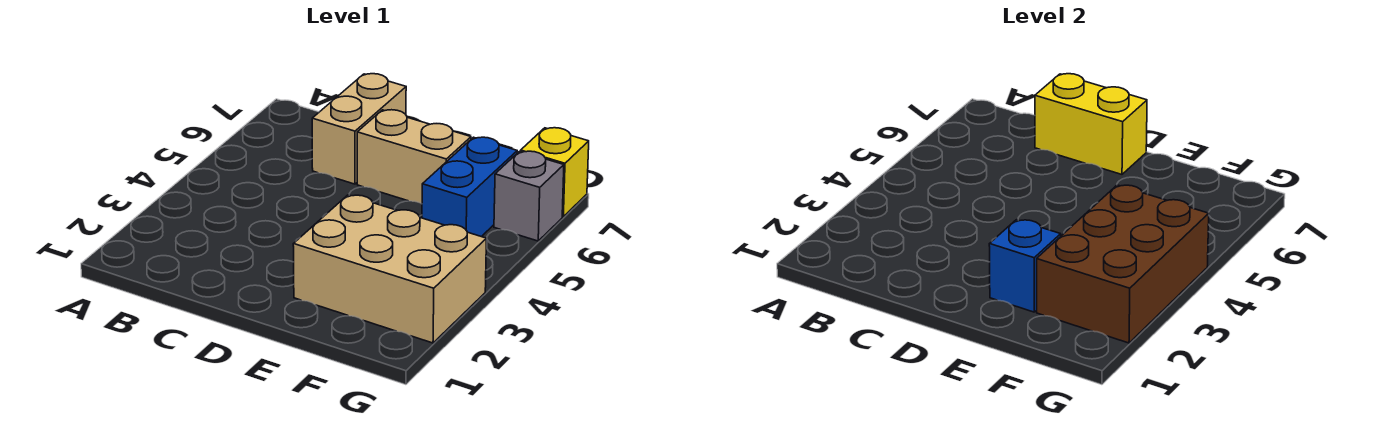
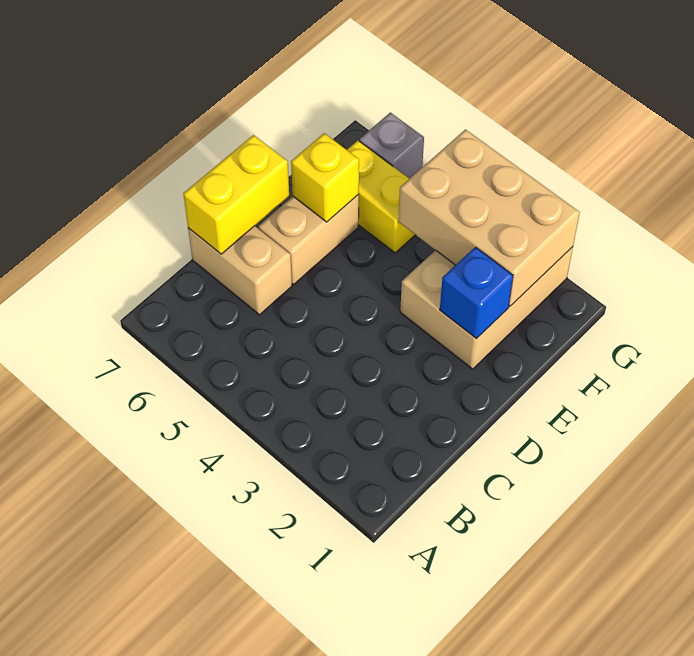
brown brick F2:G4 level 2 -> tan brick F2:G4 level 2
blue brick F5:F6 level 1 -> yellow brick F5:F6 level 1
yellow brick G7 level 1 -> yellow brick E6 level 2

